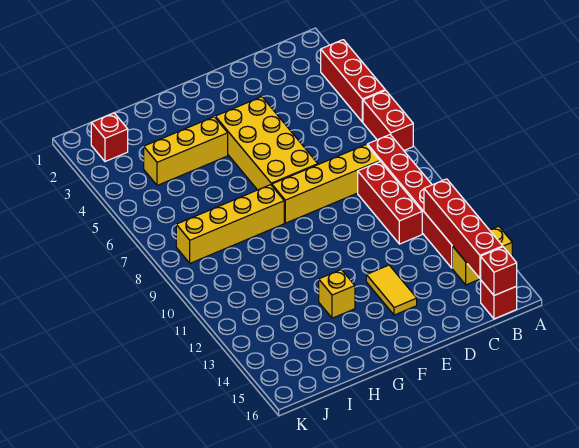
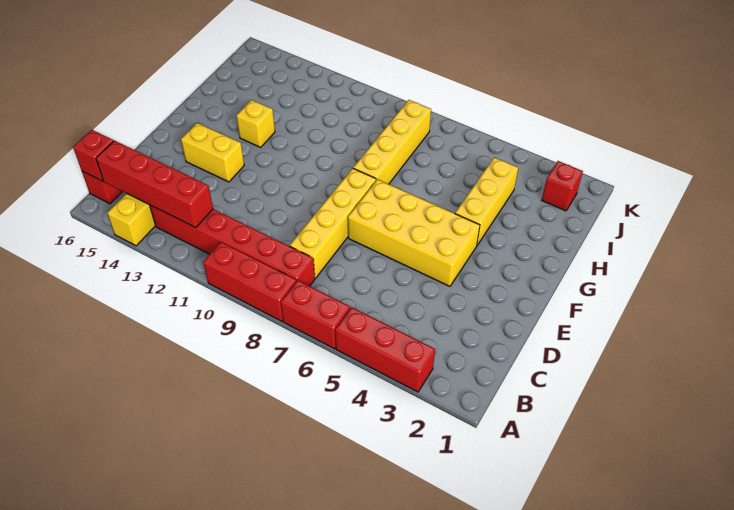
red brick C9:C11 level 1 -> red brick A8:A10 level 1
yellow tile E13:E14 level 1 -> yellow brick E13:E14 level 1

